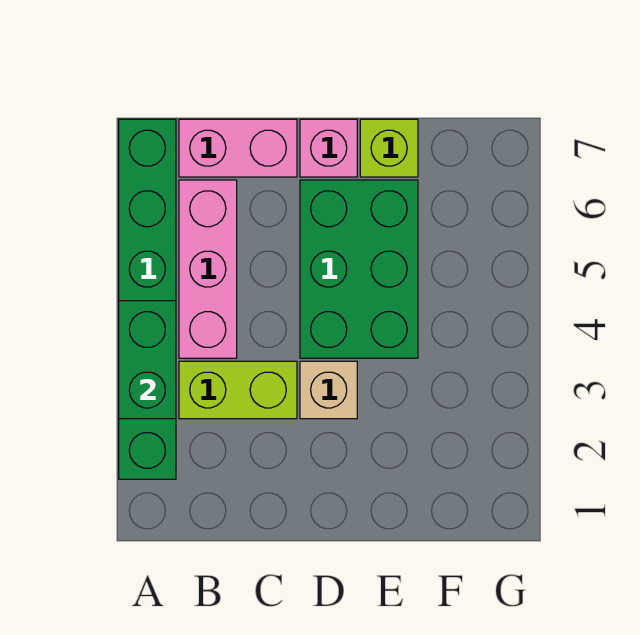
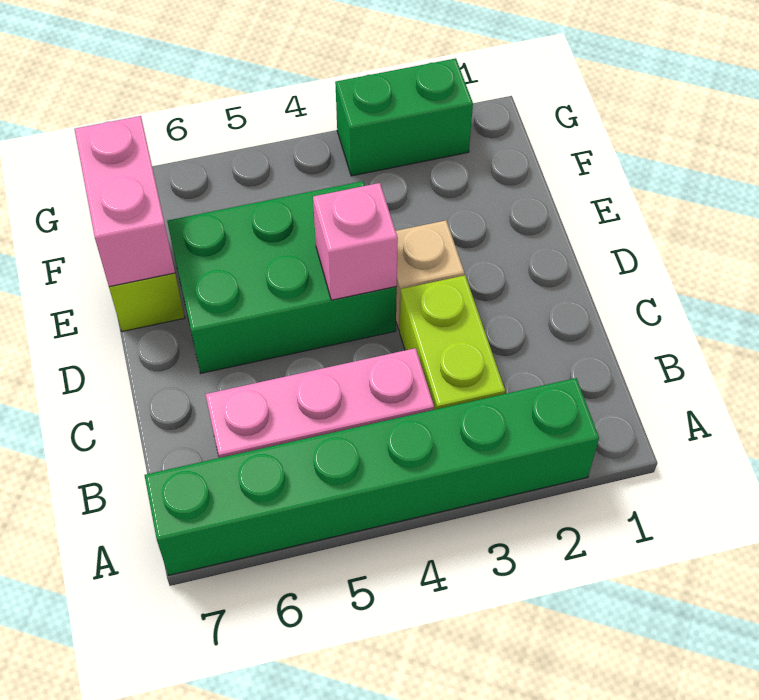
green brick A3:A4 level 2 -> green brick G2:G3 level 1
pink brick B7:C7 level 1 -> pink brick E7:F7 level 2
pink brick D7 level 1 -> pink brick D4 level 2

